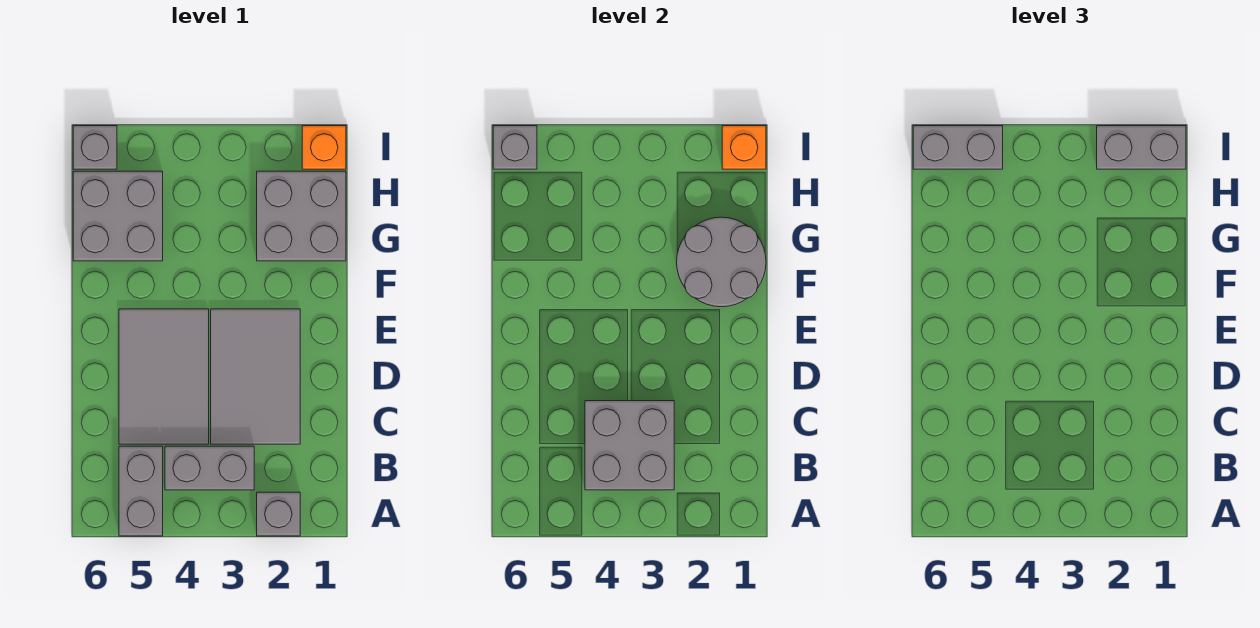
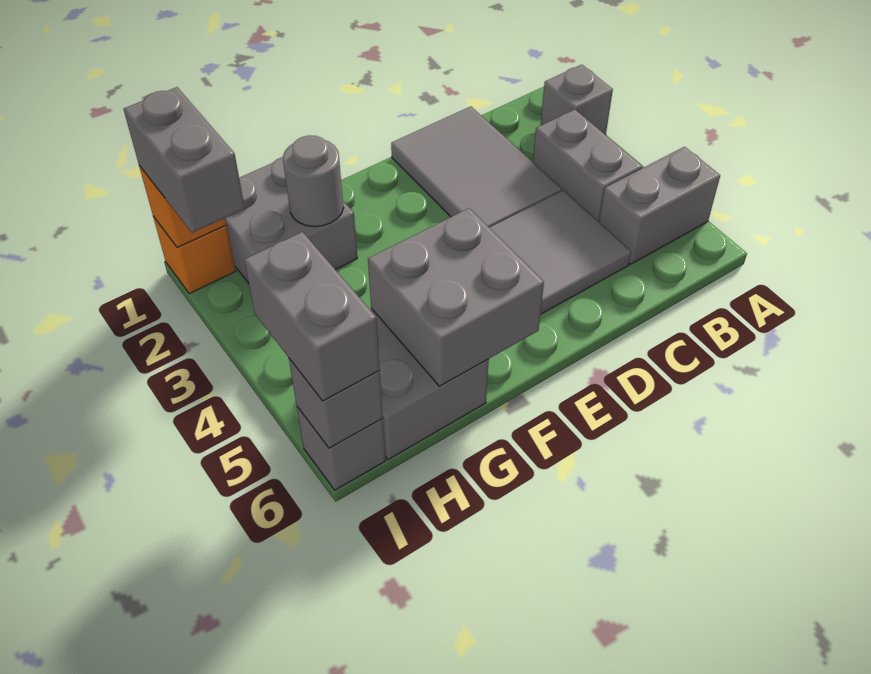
grey brick B3:C4 level 2 -> grey brick F5:G6 level 2
grey tile C2:E3 level 1 -> grey tile C1:D3 level 1
grey round brick F1:G2 level 2 -> grey round brick G2 level 2

